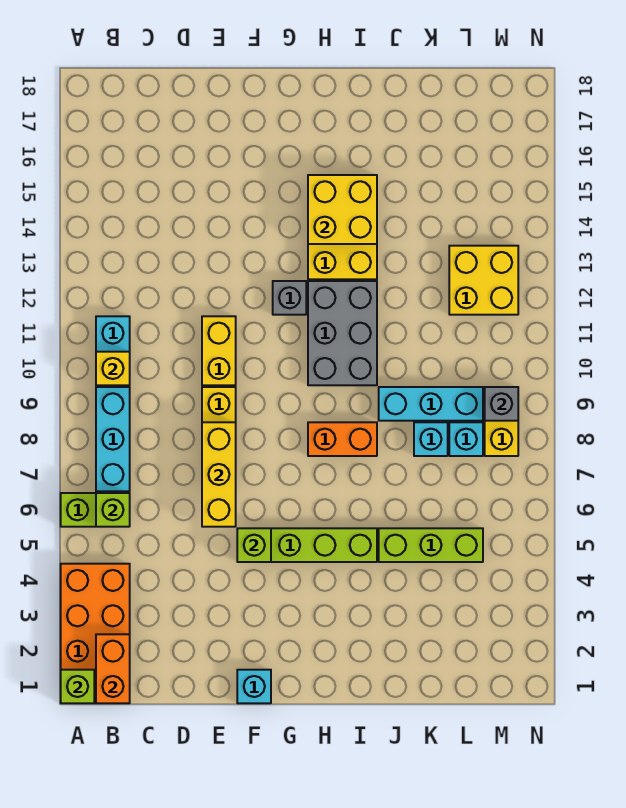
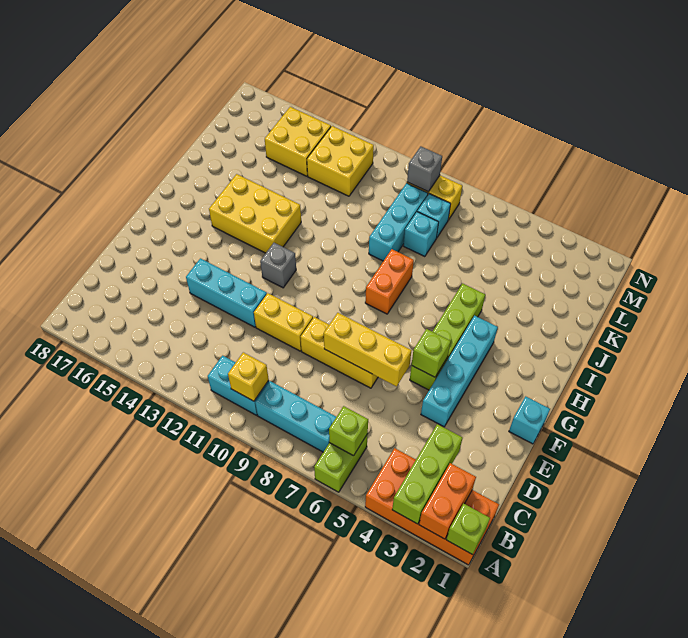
orange brick B1:B2 level 2 -> orange brick A2:B2 level 2
none -> cyan brick E4:H4 level 1
none -> cyan brick E12:E14 level 1
grey brick H10:I12 level 1 -> none
yellow brick H14:I15 level 2 -> yellow brick L14:M15 level 1
lime brick J5:L5 level 1 -> lime brick A3:C3 level 2

